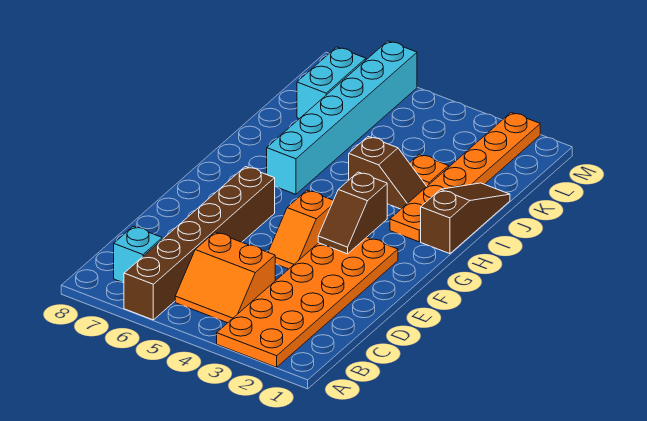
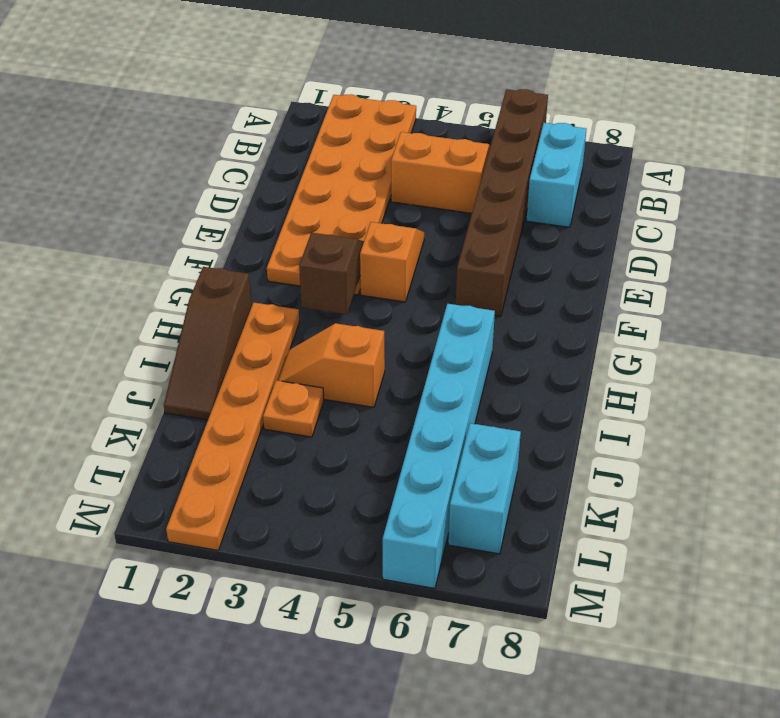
cyan brick B7 level 1 -> cyan brick B7:C7 level 1
brown slope I3:I4 level 1 top 4 -> orange slope I3:I4 level 1 top 4

